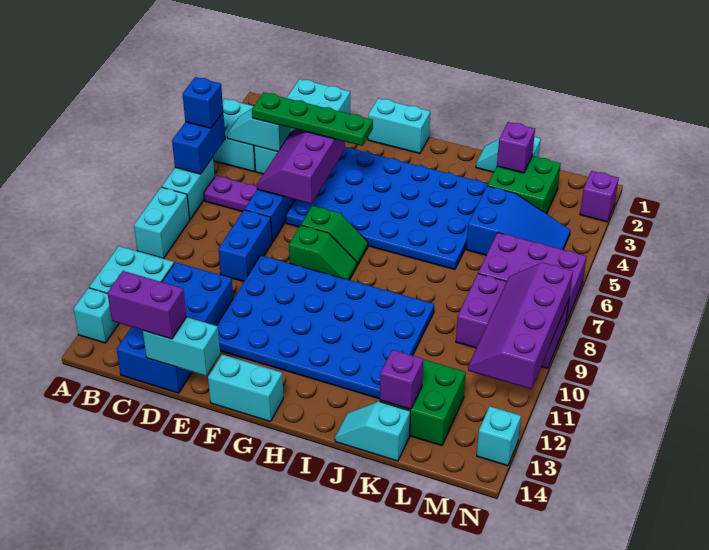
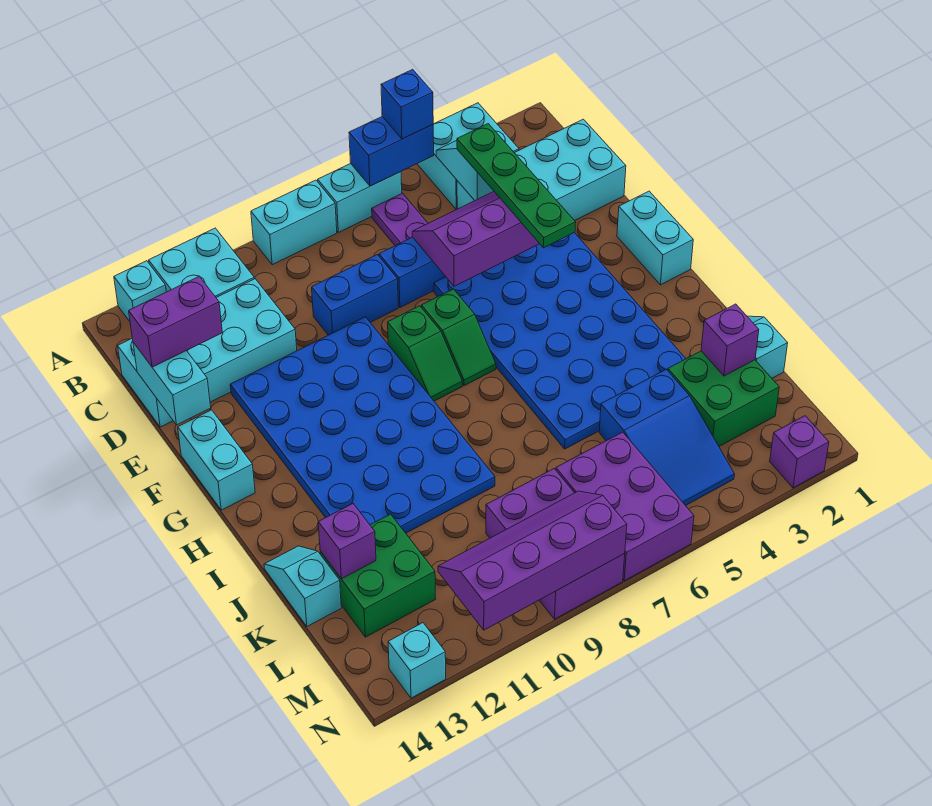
blue brick C11:D14 level 1 -> cyan brick C11:D14 level 1
purple brick C14:D14 level 3 -> purple brick D13:D14 level 3

